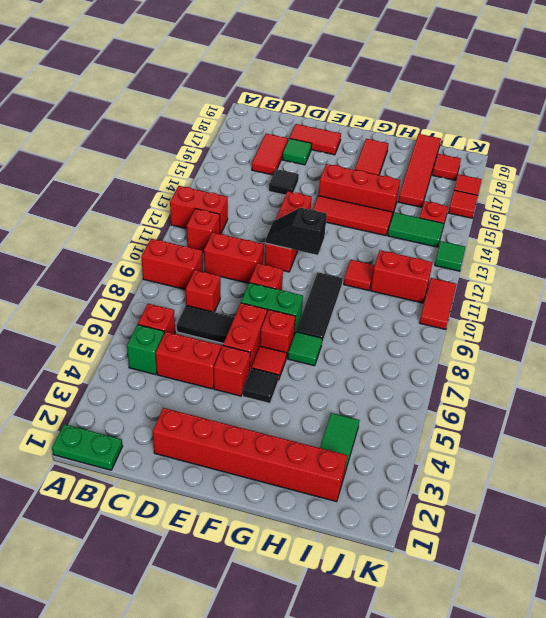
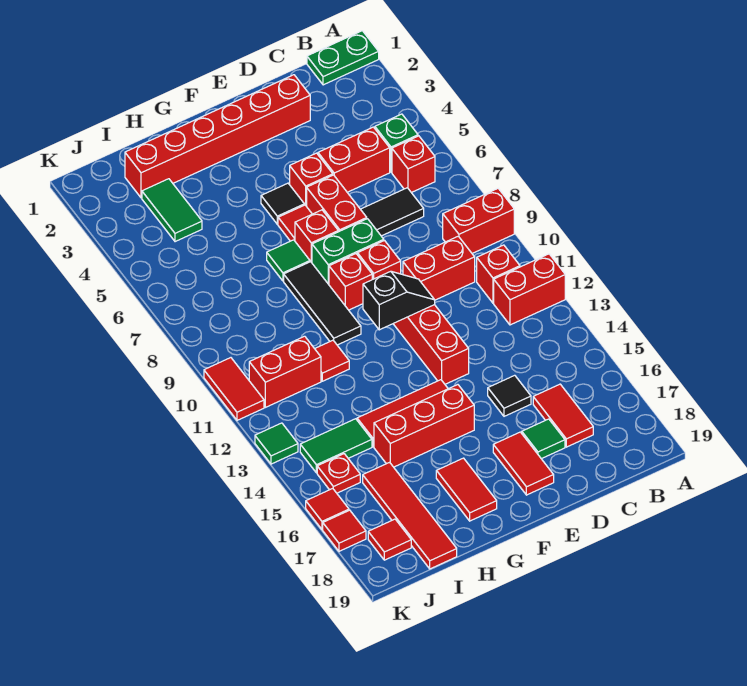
red brick C8 level 1 -> red brick F9 level 1
red tile D18:E18 level 1 -> red tile E17:E18 level 1

